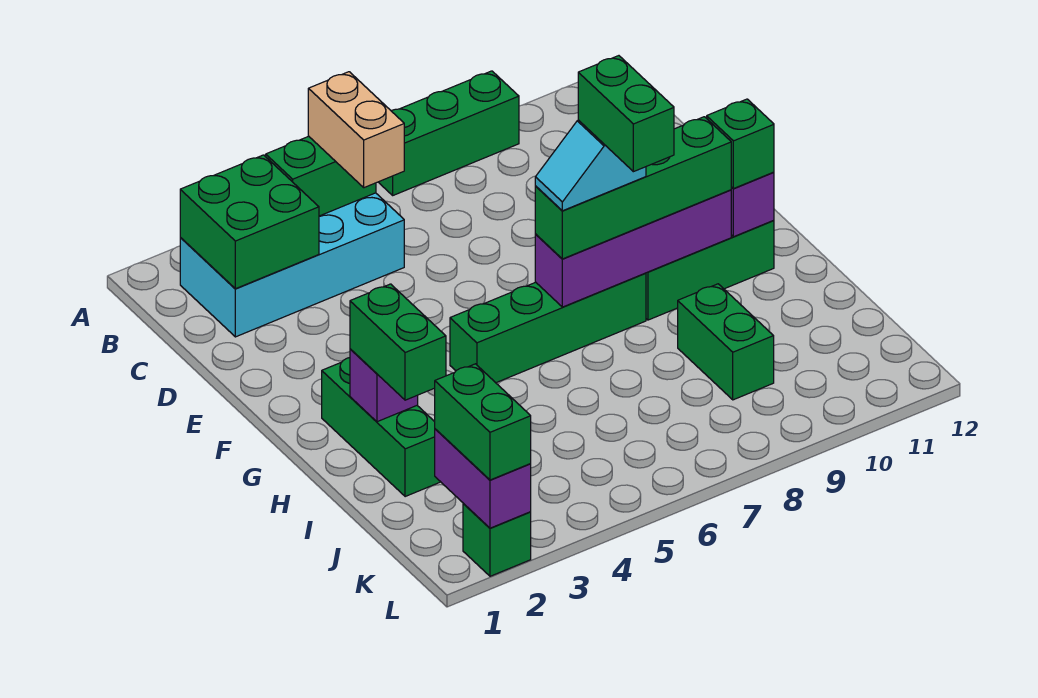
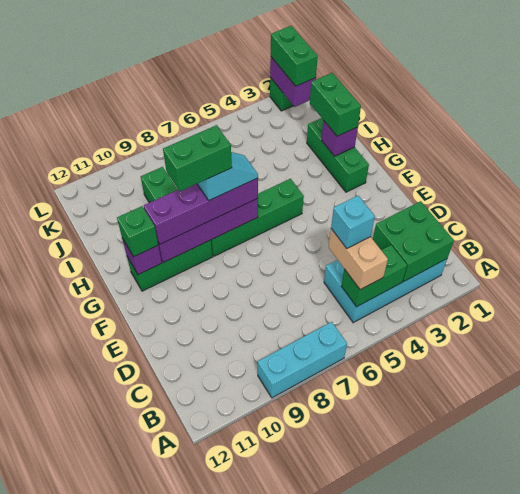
green brick A7:A9 level 1 -> cyan brick A7:A9 level 1
none -> cyan brick C5 level 4
green brick G7:G10 level 3 -> purple brick G7:G10 level 3
green brick G8:H8 level 5 -> green brick G8:G9 level 5

